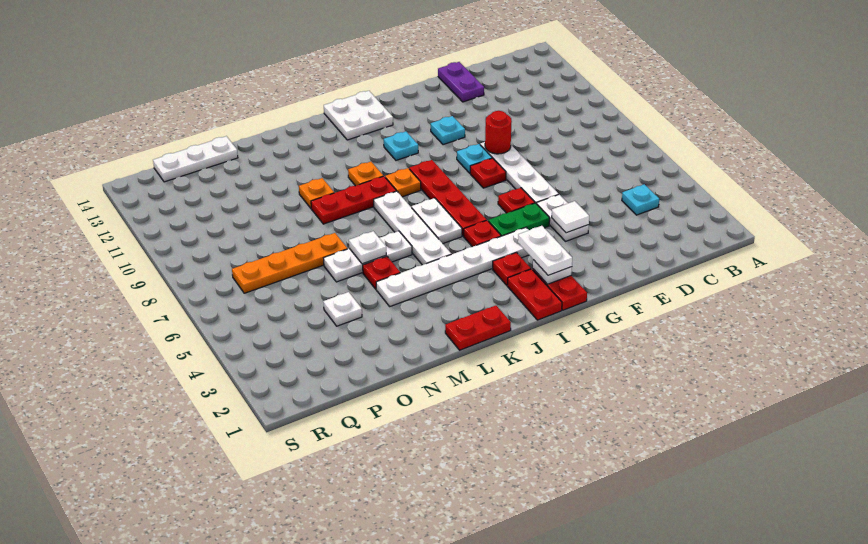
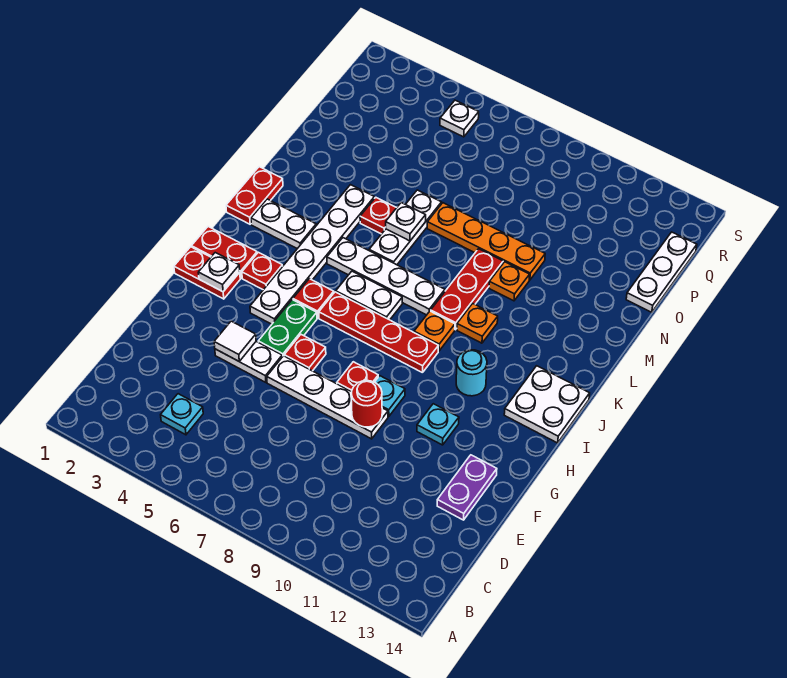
purple plate E13:E14 level 1 -> purple plate E13:F13 level 1
white plate H2:H3 level 3 -> white plate K2:K3 level 1
cyan plate I11 level 1 -> cyan round brick I11 level 1
orange plate N7:Q7 level 1 -> orange plate N7:N10 level 1
white plate O4 level 1 -> white plate R5 level 1

